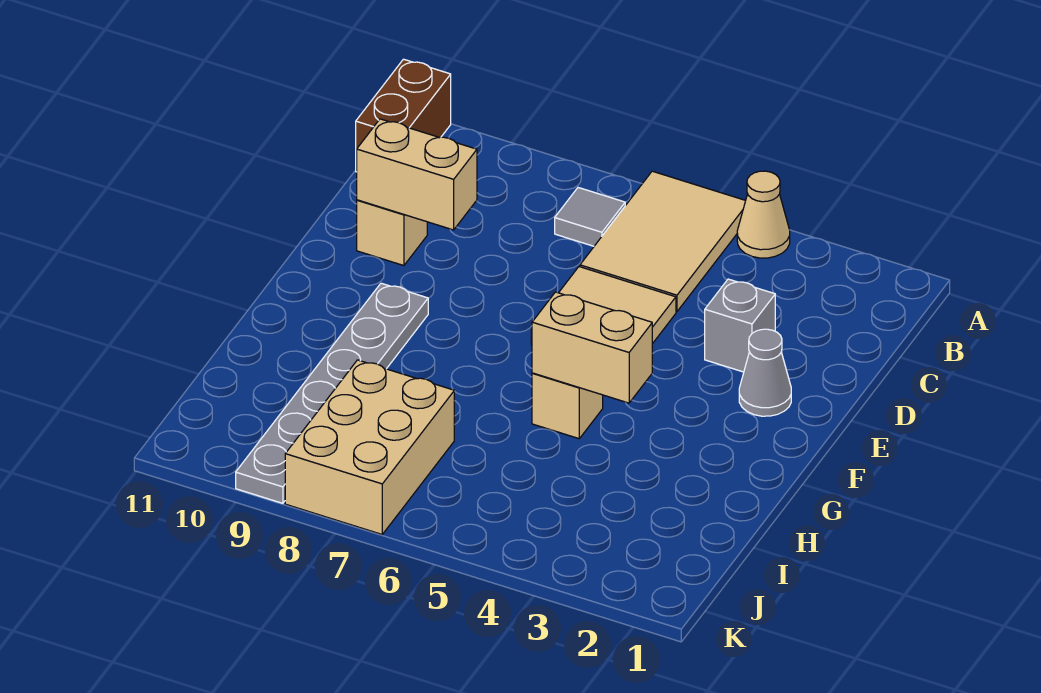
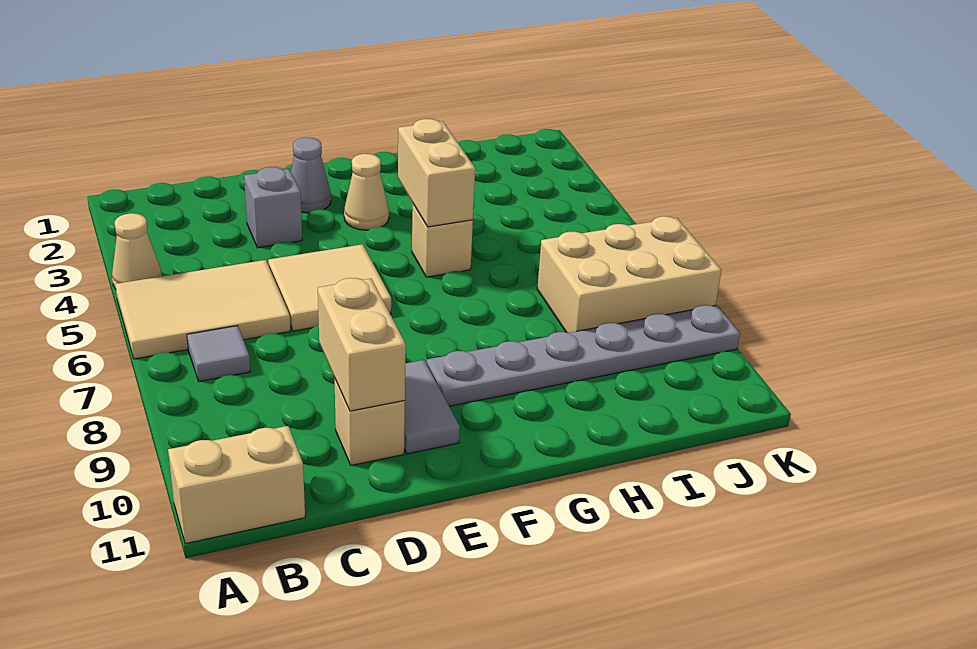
brown brick A11:B11 level 1 -> tan brick A11:B11 level 1
none -> grey tile E9:E10 level 1
none -> tan cone F3 level 1

